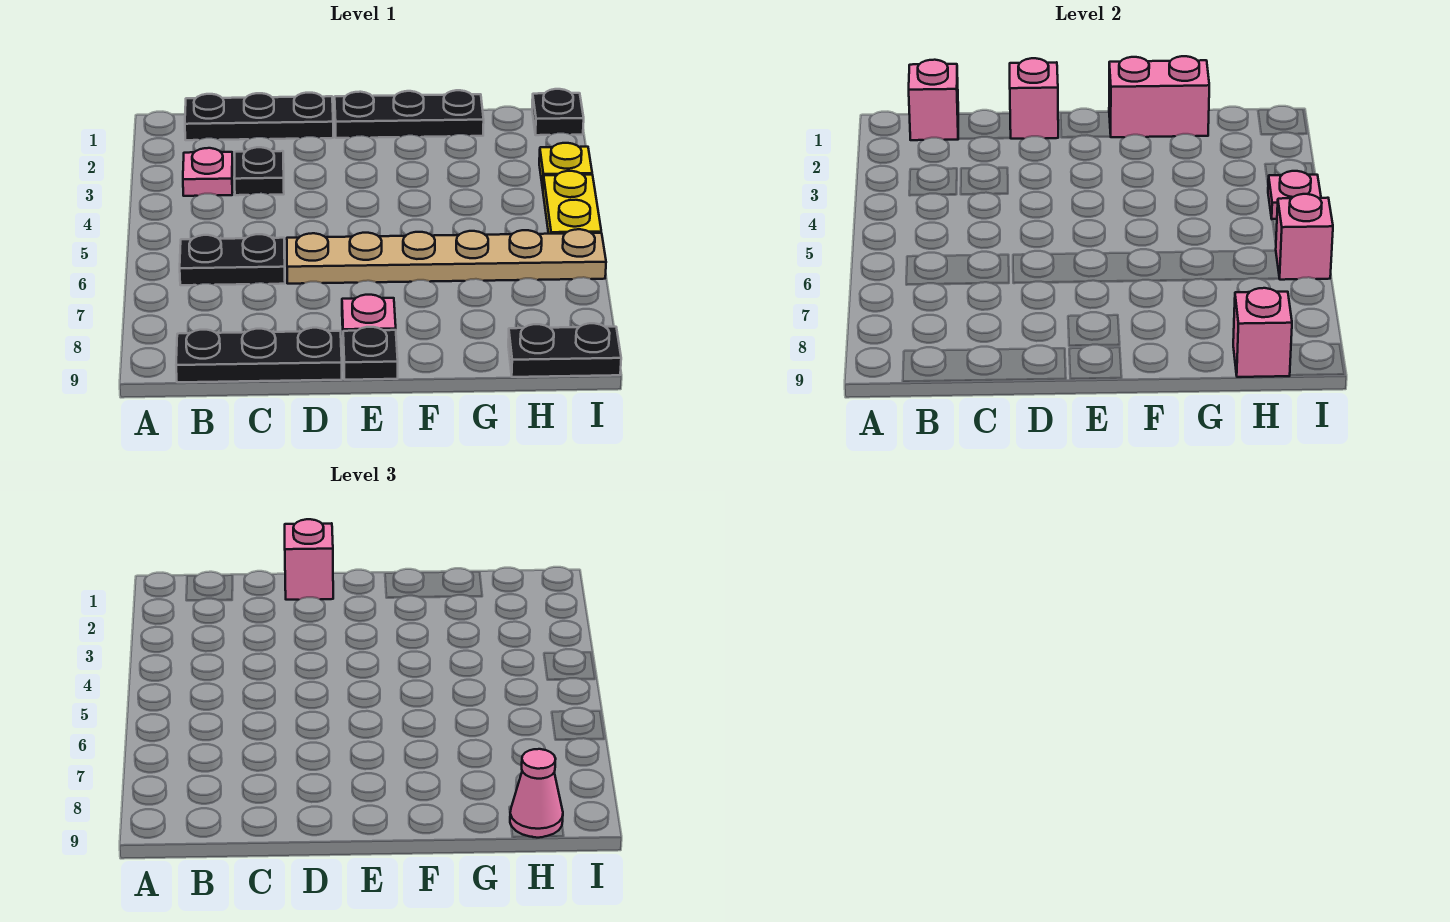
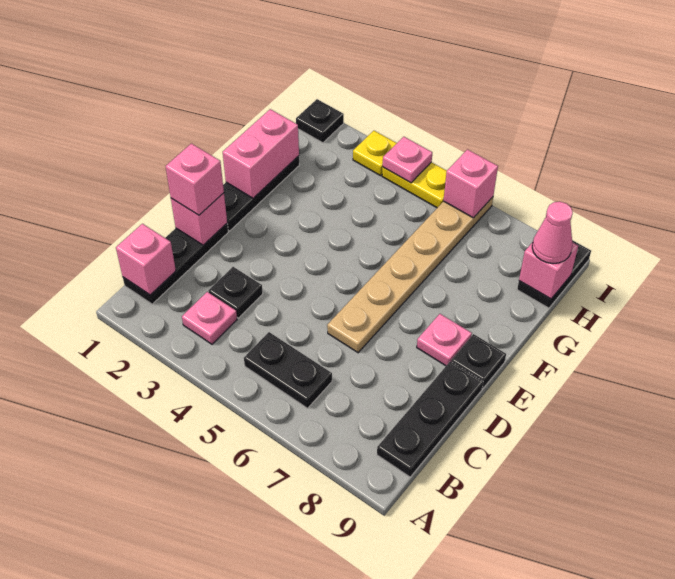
black plate B6:C6 level 1 -> black plate B5:B6 level 1

